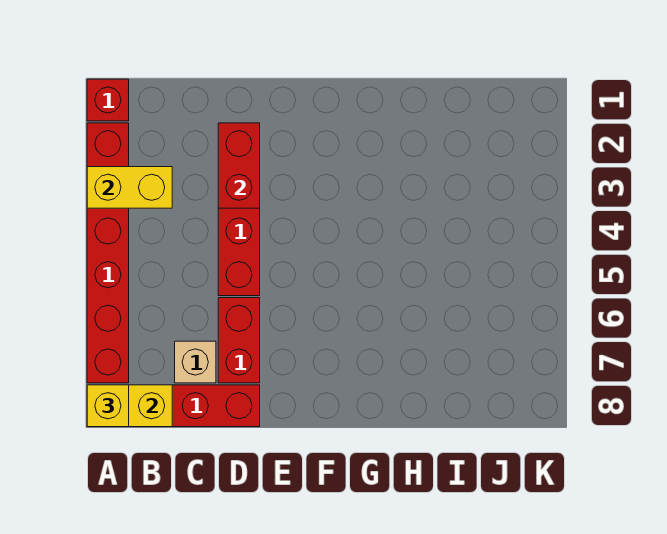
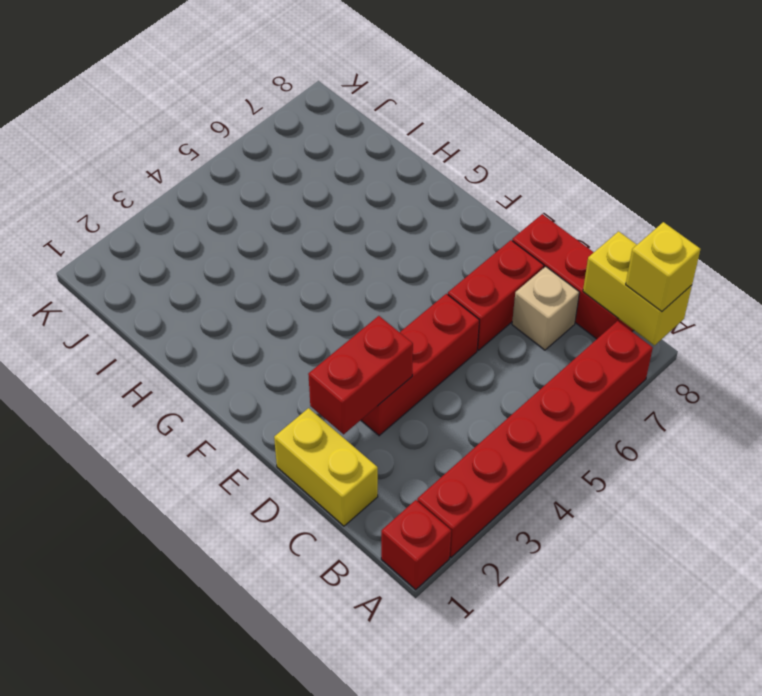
yellow brick A3:B3 level 2 -> yellow brick C1:D1 level 1

